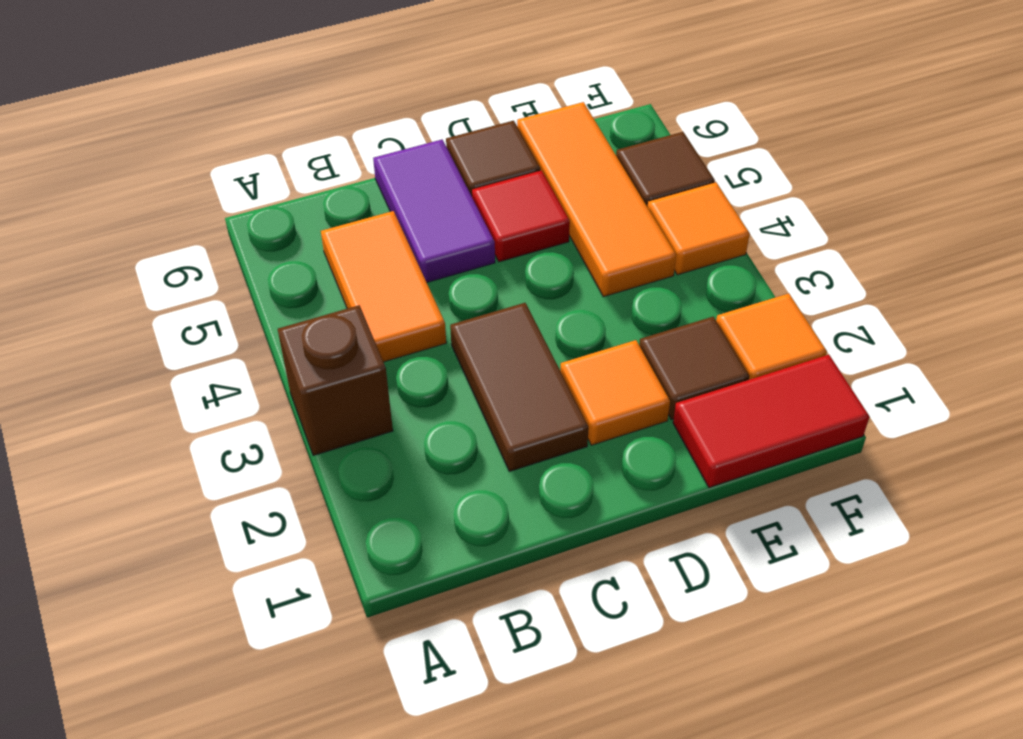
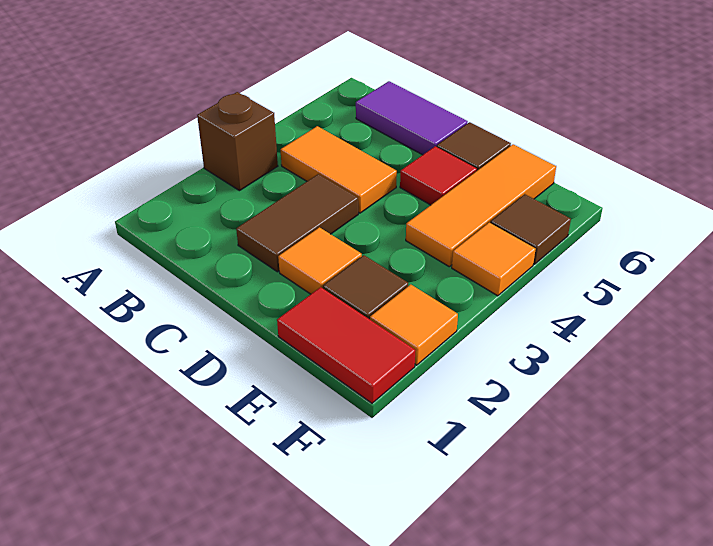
orange tile B4:B5 level 1 -> orange tile B4:C4 level 1
purple tile C5:C6 level 1 -> purple tile B6:C6 level 1

